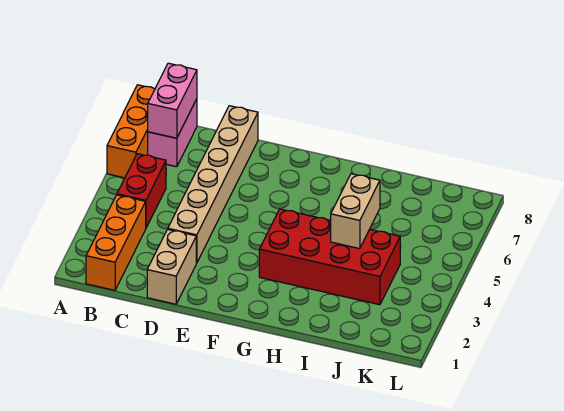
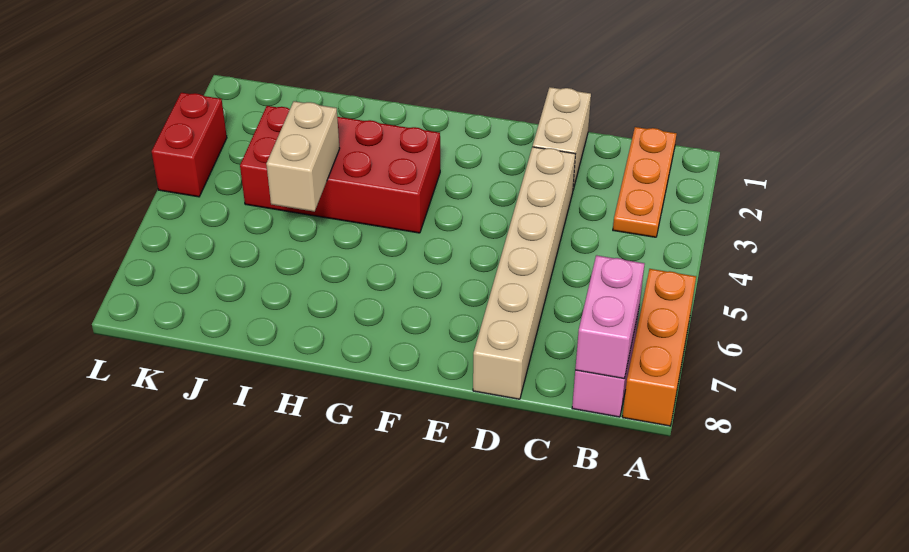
orange brick B1:B3 level 1 -> orange plate B1:B3 level 1
red brick B4:B5 level 1 -> red brick L3:L4 level 1

